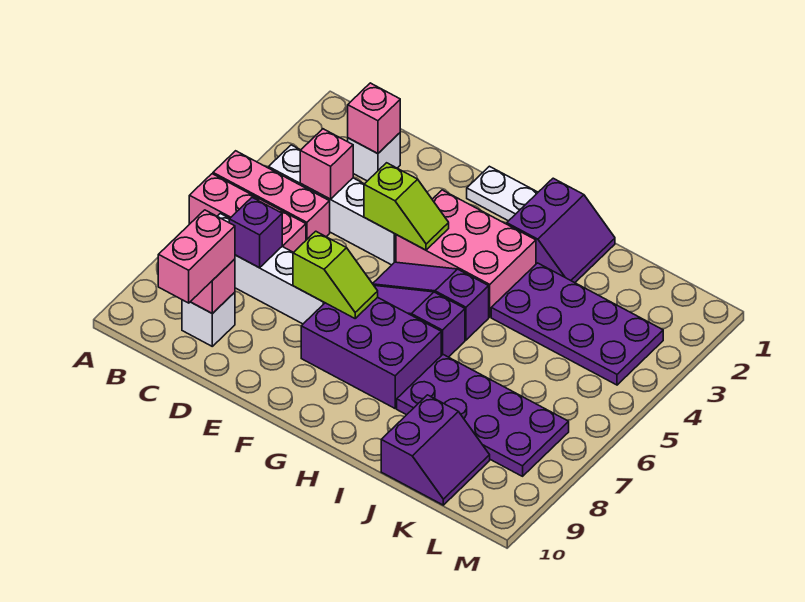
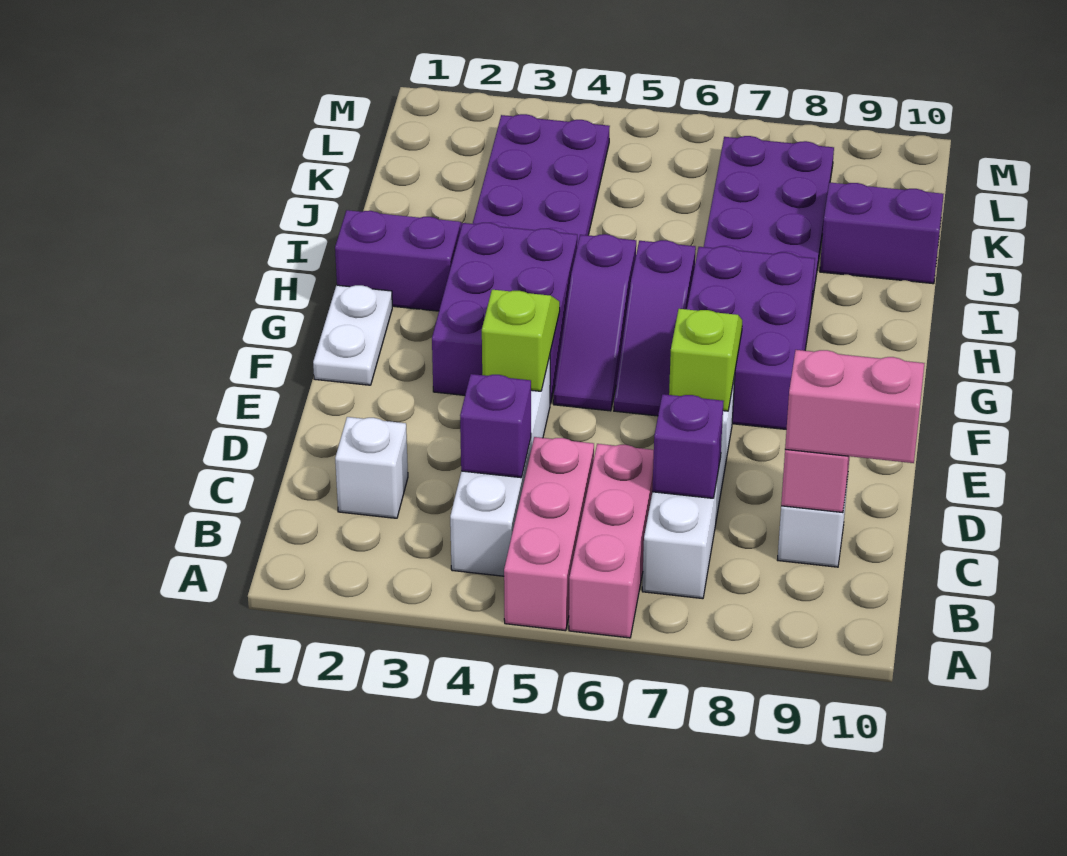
pink brick C2 level 2 -> none
pink brick C4 level 2 -> purple brick C4 level 2
pink brick F3:H4 level 1 -> purple brick F3:H4 level 1

